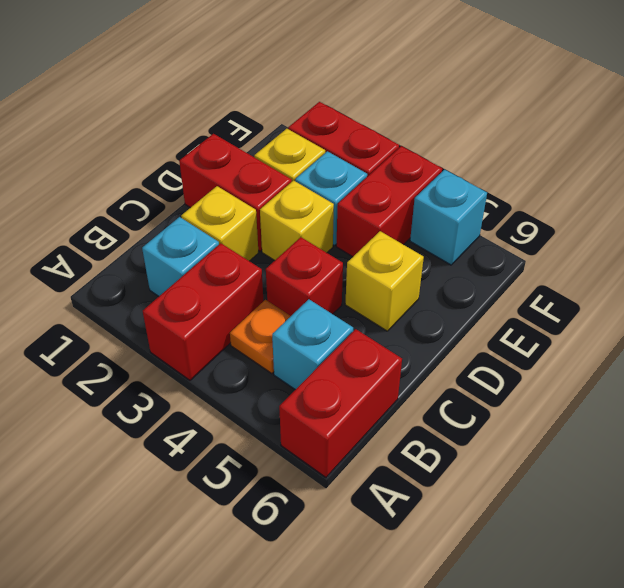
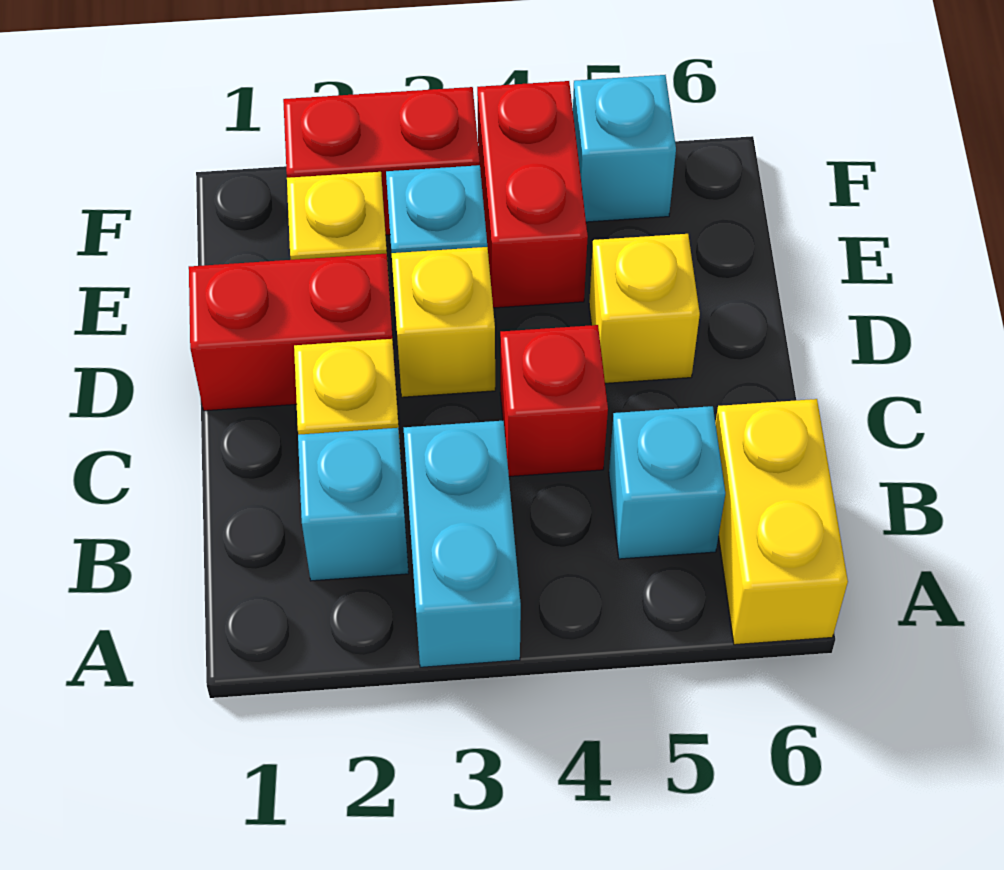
red brick A3:B3 level 1 -> cyan brick A3:B3 level 1
red brick A6:B6 level 1 -> yellow brick A6:B6 level 1
orange plate B4 level 1 -> none

